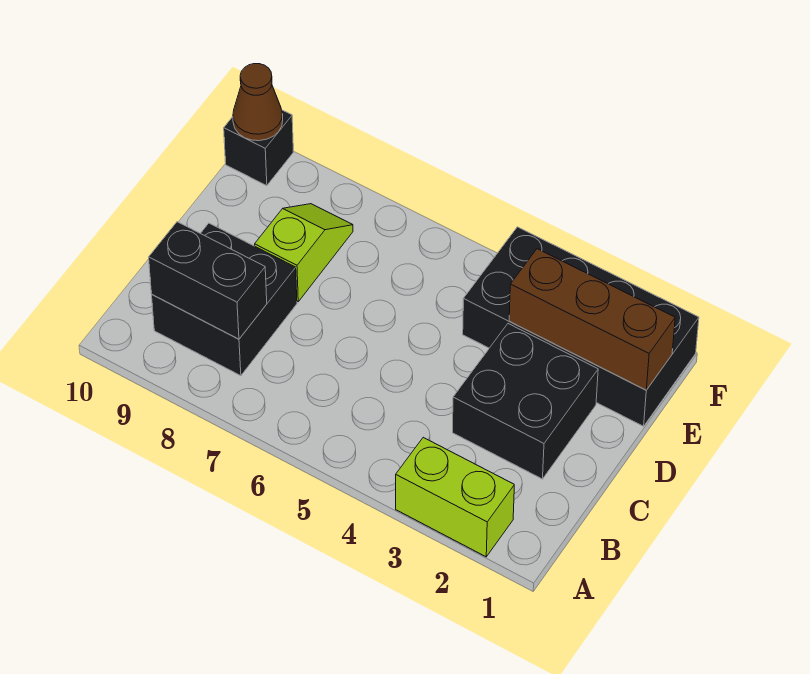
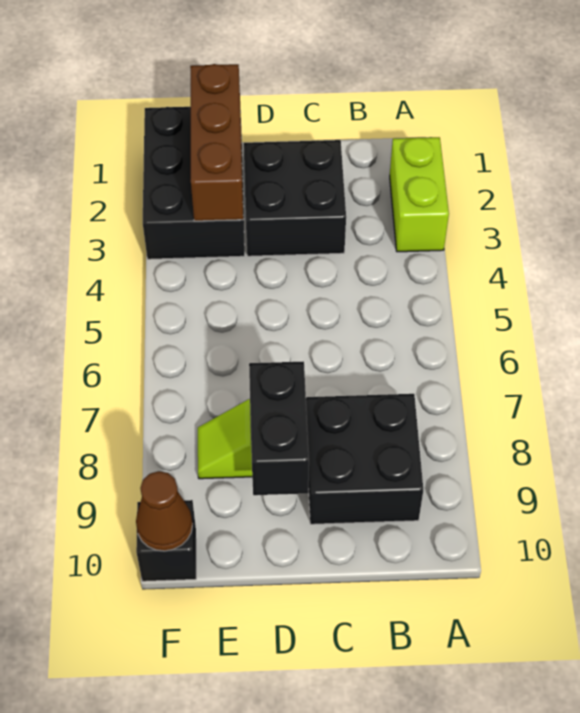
black brick B8:B9 level 2 -> black brick D8:D9 level 2
black brick E1:F4 level 1 -> black brick E1:F3 level 1

